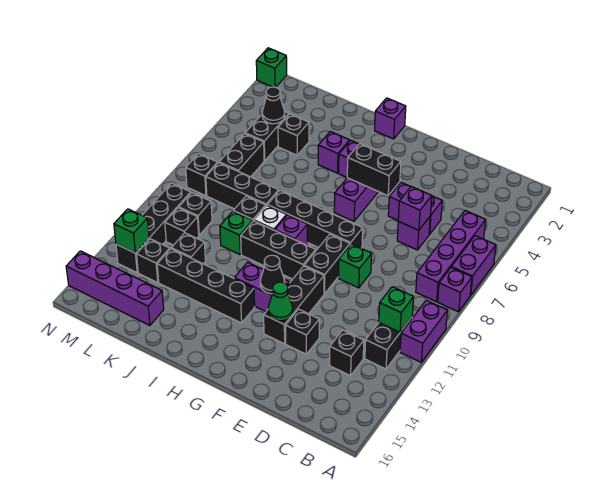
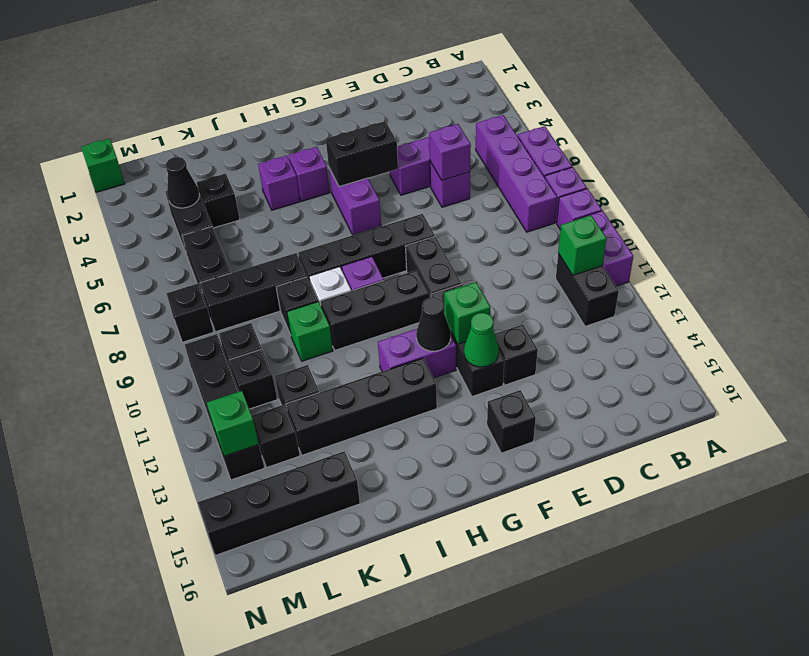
black brick C13 level 1 -> black brick F15 level 1
green brick E9 level 1 -> green brick F12 level 2
purple brick H1 level 1 -> purple brick A9 level 1
purple brick K15:N15 level 1 -> black brick K15:N15 level 1

